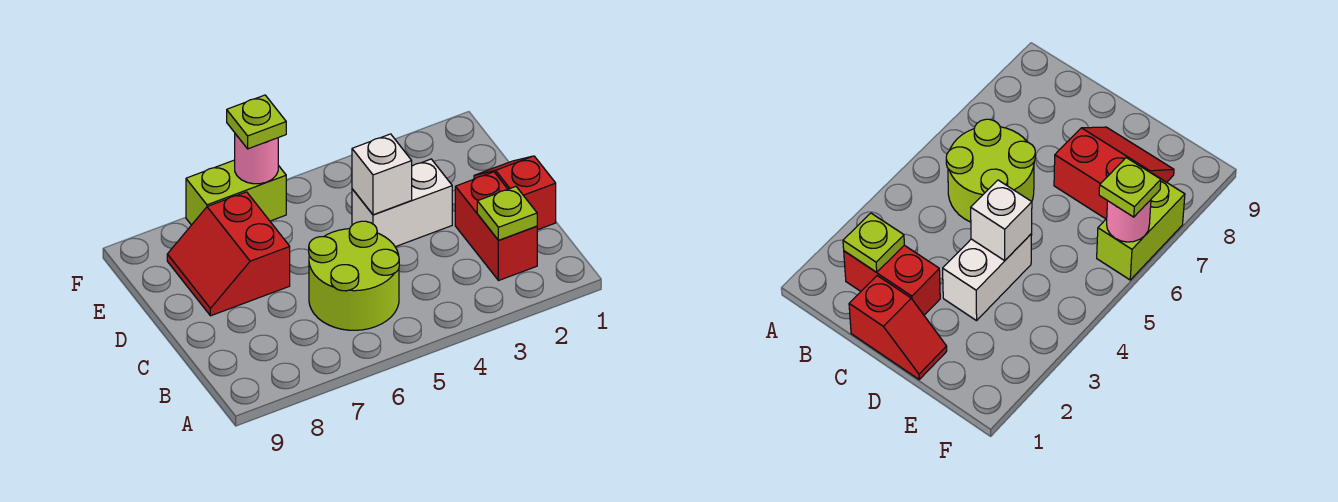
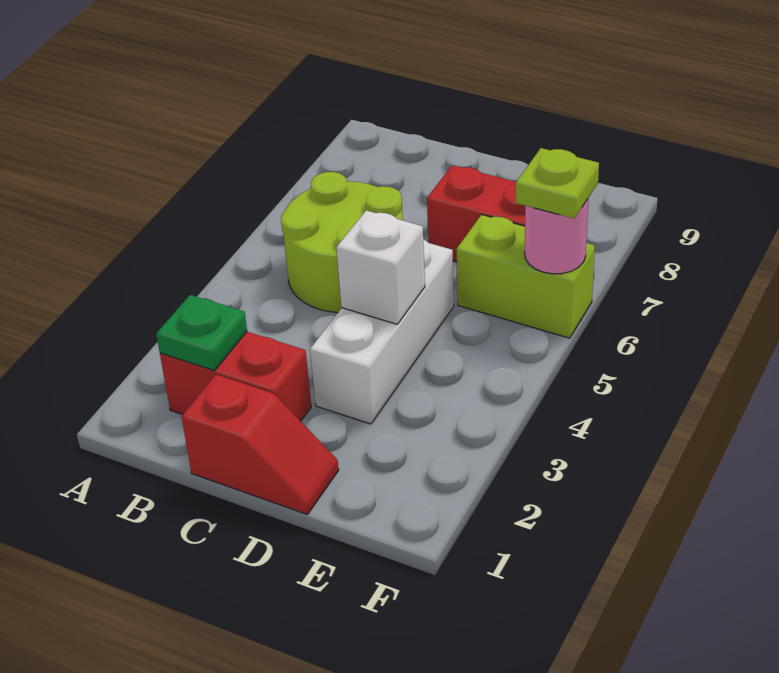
lime plate B2 level 2 -> green plate B2 level 2
white brick D3:D4 level 1 -> white brick D3:D5 level 1
lime brick F6:F7 level 1 -> lime brick E6:F6 level 1

